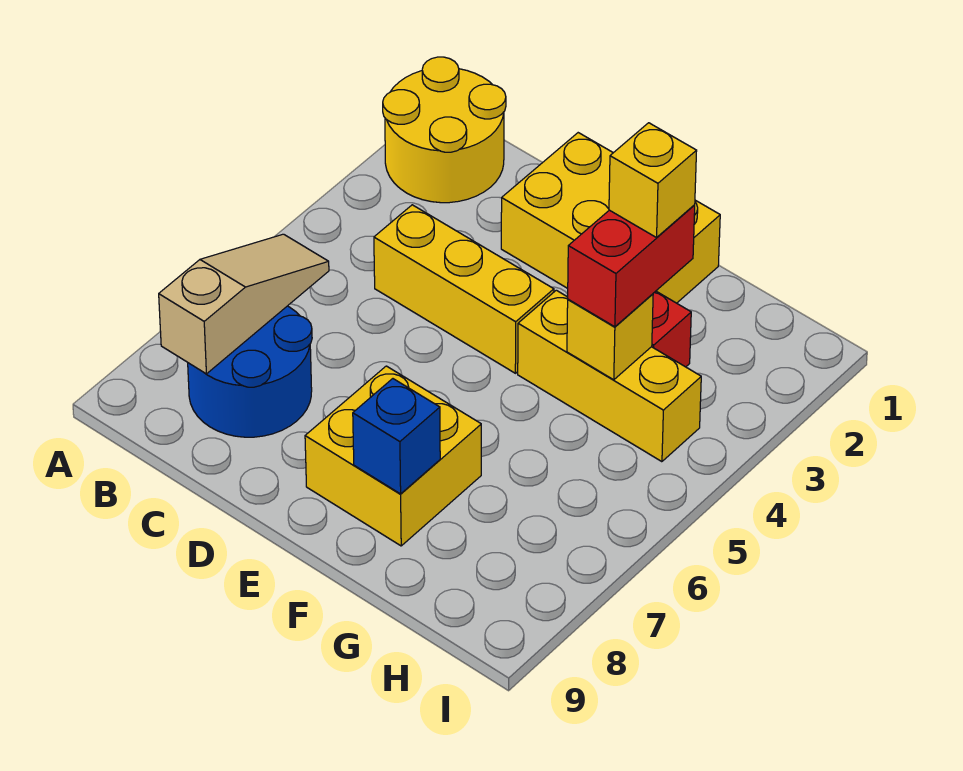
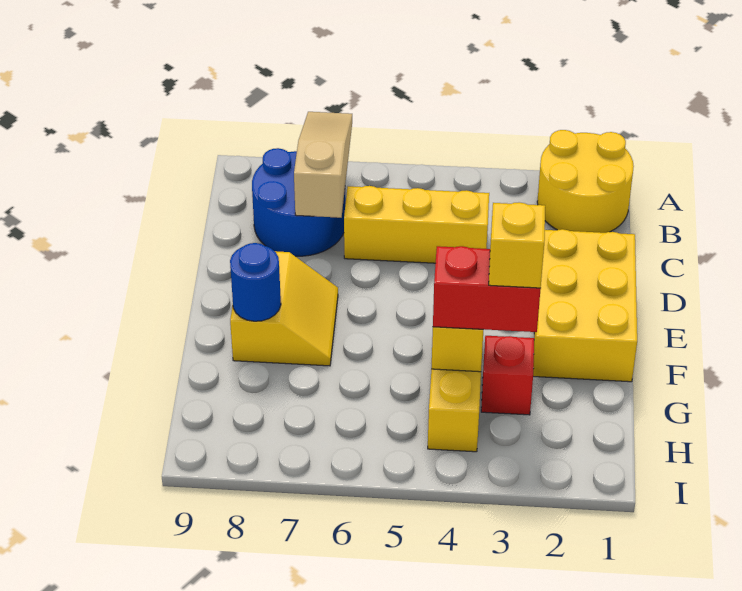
tan slope B6:B8 level 2 top 8 -> tan slope A7:C7 level 2 top C
yellow brick C4:E4 level 1 -> yellow brick C4:C6 level 1
yellow brick E7:F8 level 1 -> yellow slope E7:F8 level 1 top 8
blue brick F8 level 2 -> blue round brick F8 level 2

